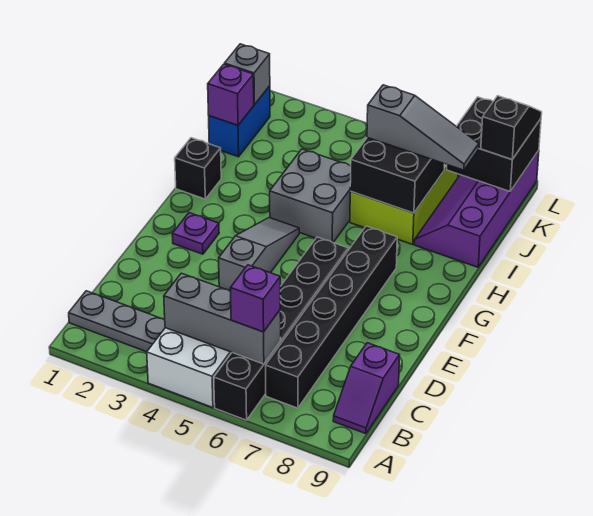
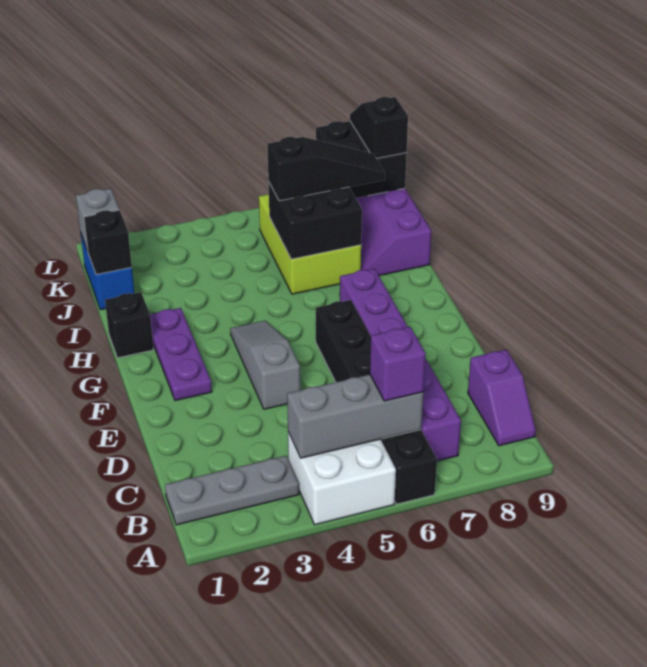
black brick B7:G7 level 1 -> purple brick B7:G7 level 1
purple plate F2 level 1 -> purple plate F2:H2 level 1
grey brick H4:I5 level 1 -> none
purple brick J1 level 2 -> black brick J1 level 2
grey slope J6:J8 level 3 top 6 -> black slope J6:J8 level 3 top 6

